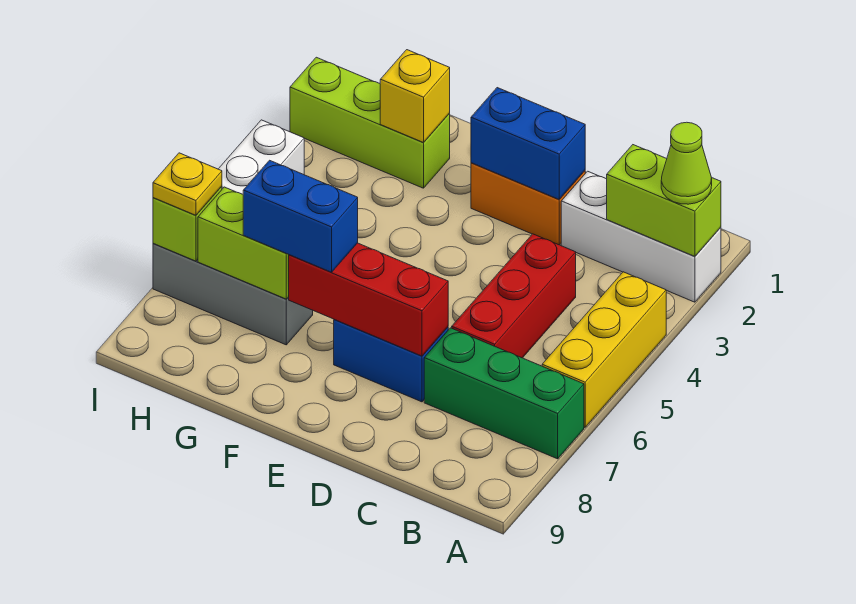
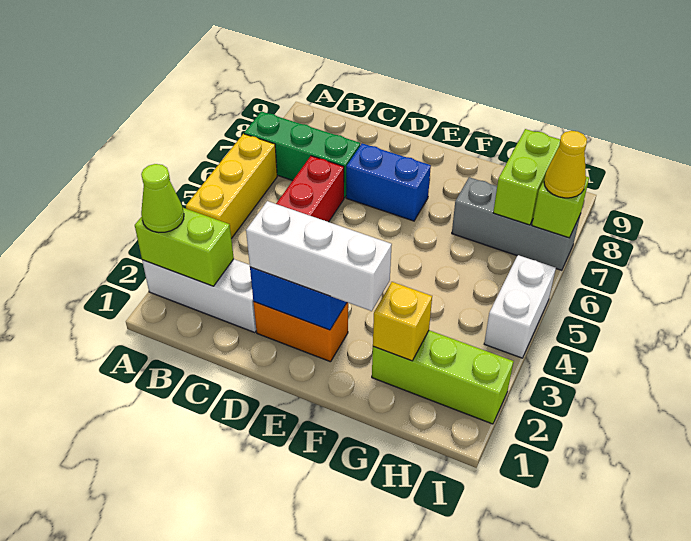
none -> white brick D2:F2 level 3
red brick D7:F7 level 2 -> none
blue brick F7:G7 level 3 -> none
lime brick G7:H7 level 2 -> lime brick H7:H8 level 2
yellow plate I7 level 3 -> yellow cone I7 level 3

